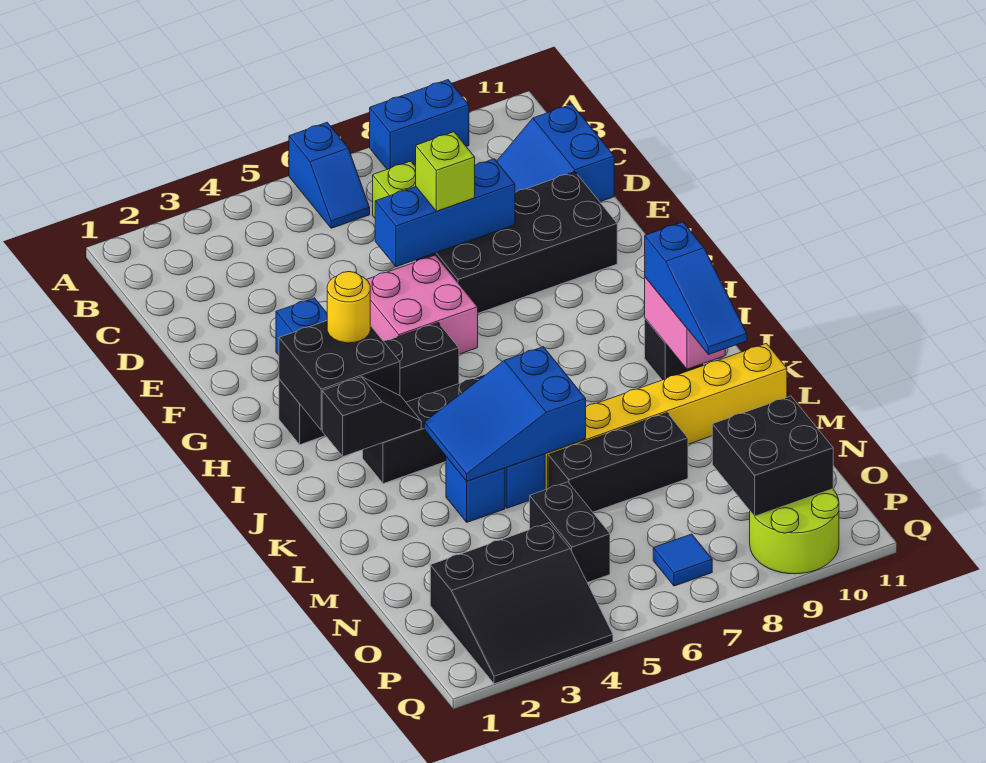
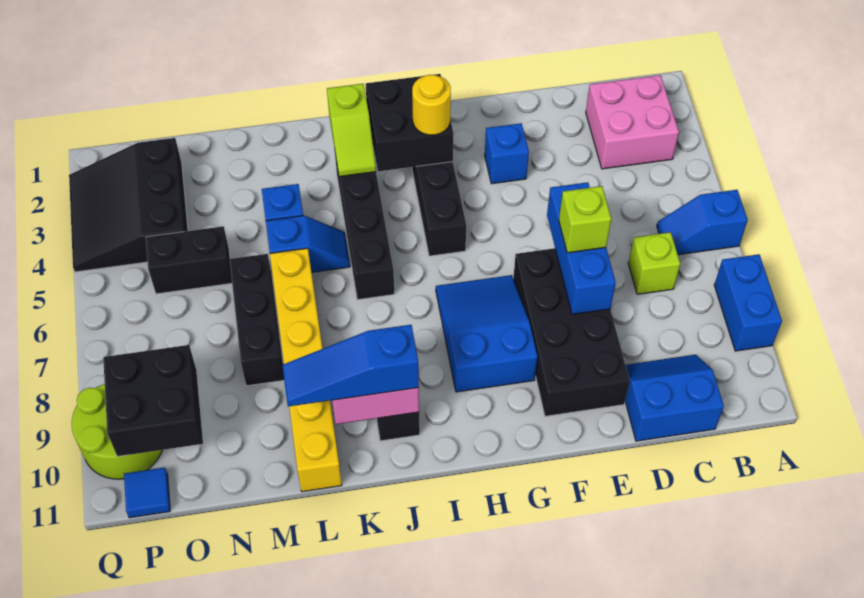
pink brick F5:G6 level 1 -> pink brick B2:C3 level 1
black slope J2:J3 level 2 top 2 -> lime slope J2:J3 level 2 top 2
blue slope K4:L6 level 2 top 6 -> blue slope G7:H9 level 1 top 9
blue tile P7 level 1 -> blue tile P11 level 1

